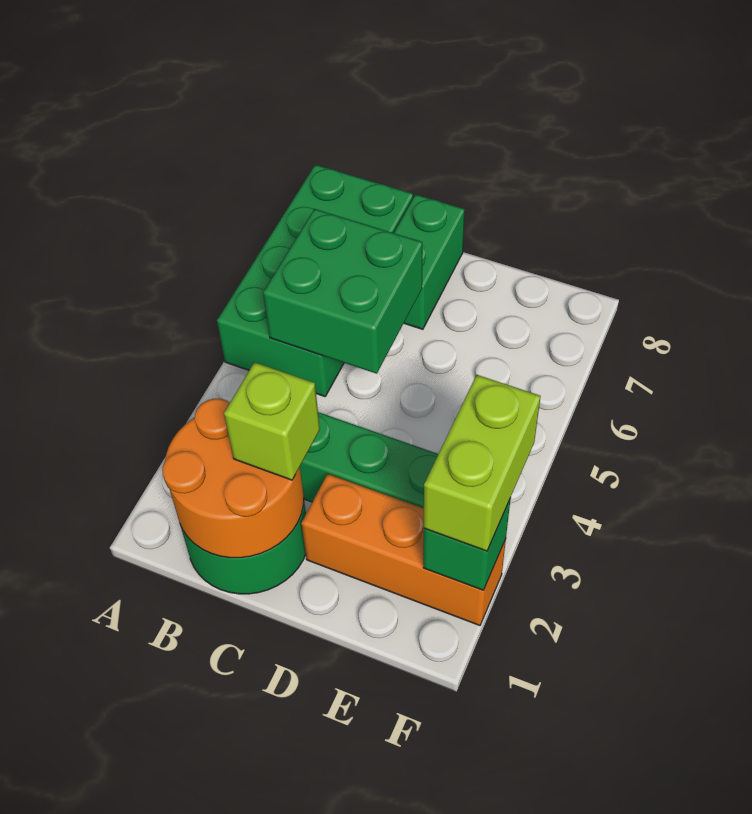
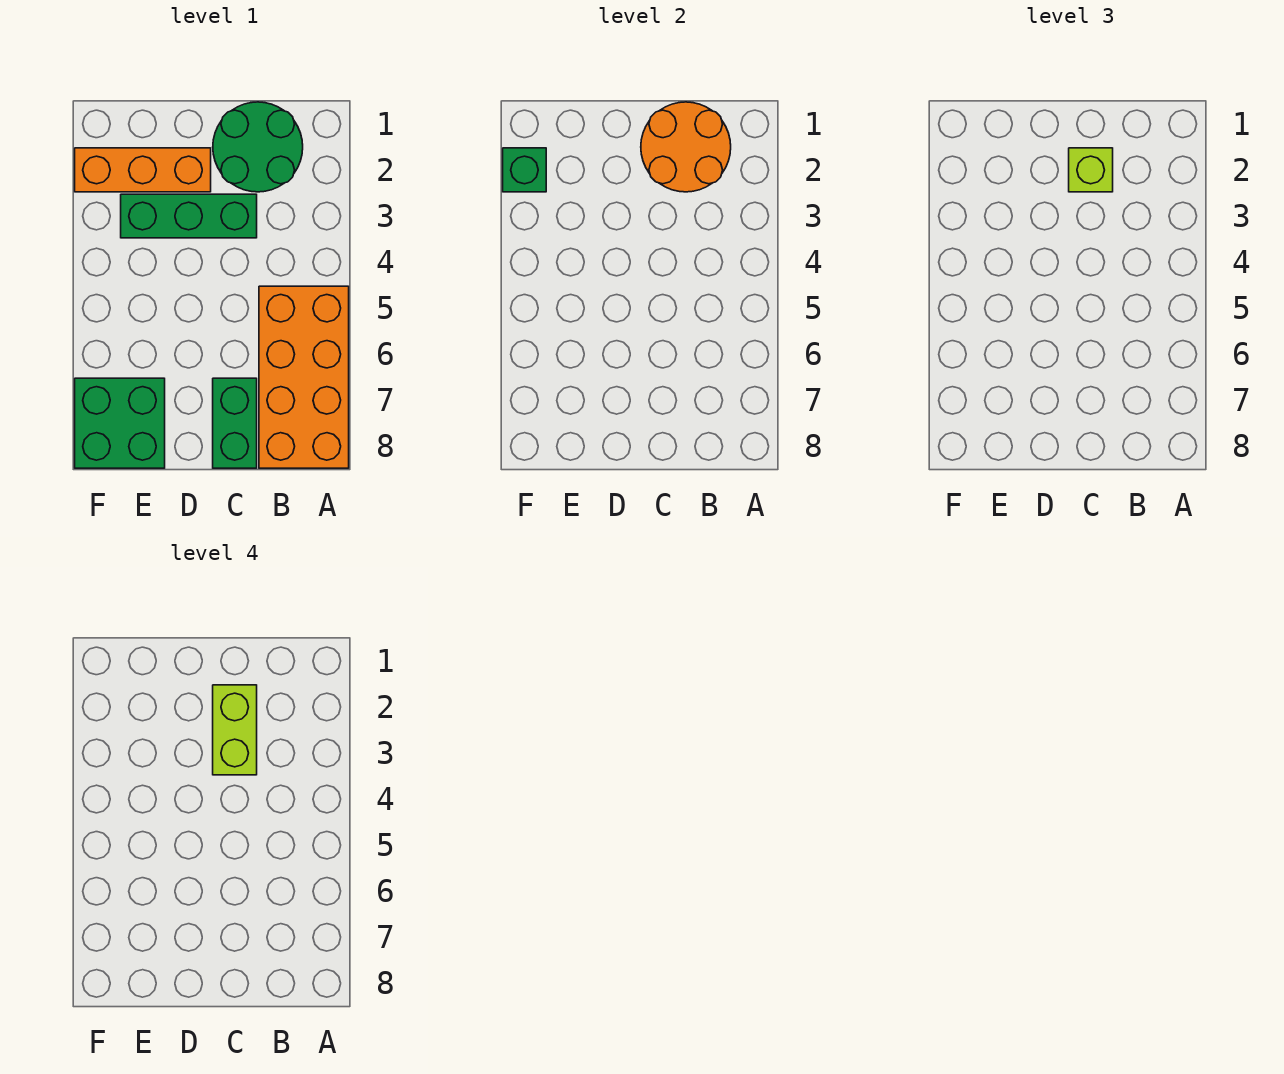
green brick A5:B8 level 1 -> orange brick A5:B8 level 1
green brick B5:C6 level 2 -> green brick E7:F8 level 1
lime brick F2:F3 level 3 -> lime brick C2:C3 level 4

